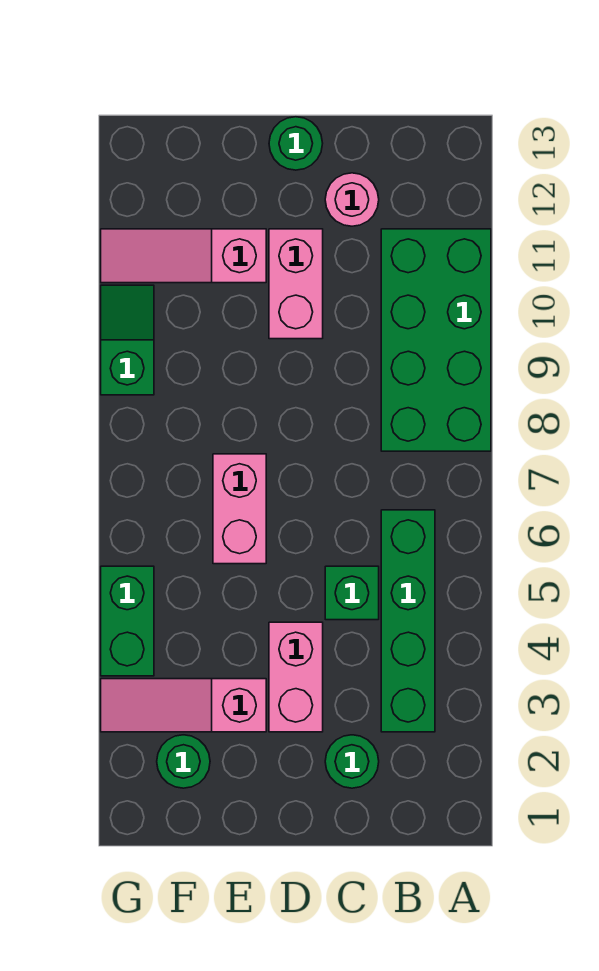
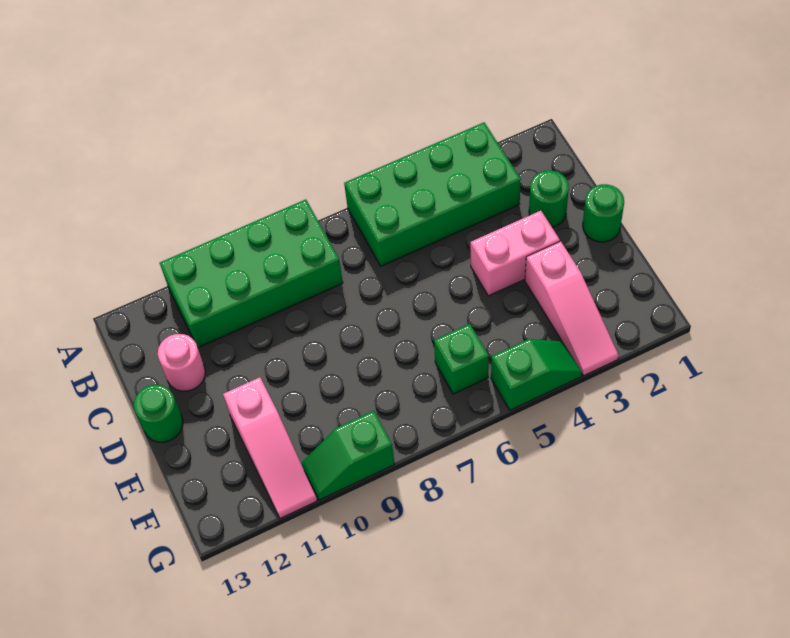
green brick B3:B6 level 1 -> green brick A3:B6 level 1
green brick C5 level 1 -> green brick F6 level 1
pink brick D10:D11 level 1 -> none
pink brick E6:E7 level 1 -> none
green round brick F2 level 1 -> green round brick D1 level 1
green brick G4:G5 level 1 -> green slope G4:G5 level 1 top 5

